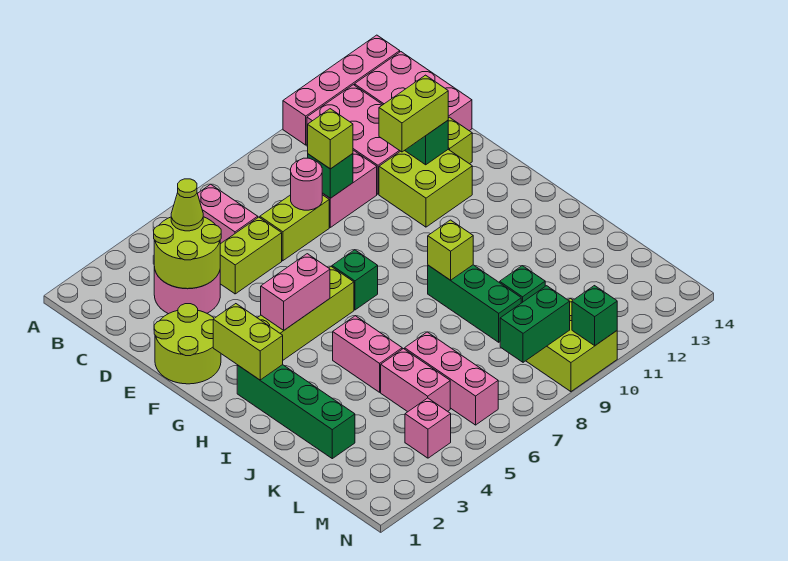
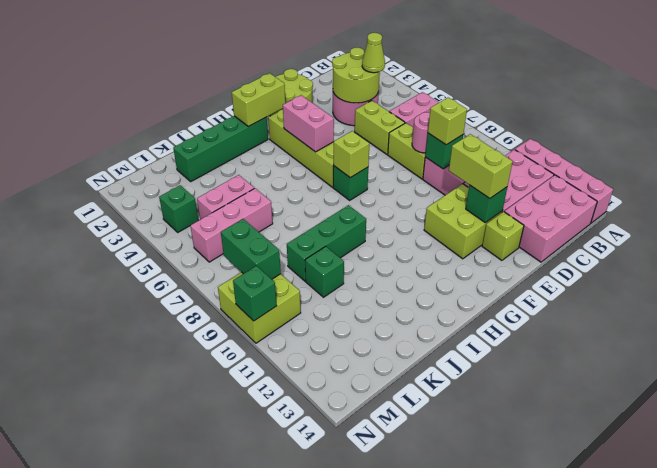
pink brick I5:J5 level 1 -> none
lime brick I9 level 2 -> lime brick G7 level 2
pink brick M4 level 1 -> green brick M4 level 1

